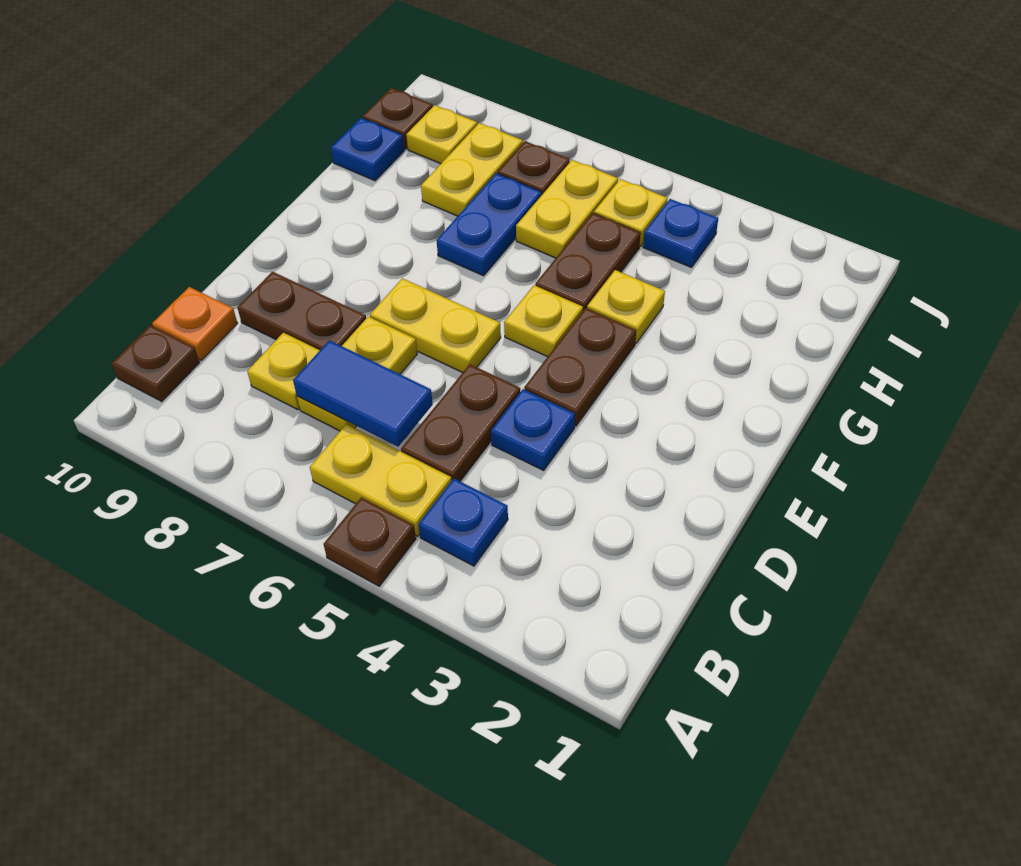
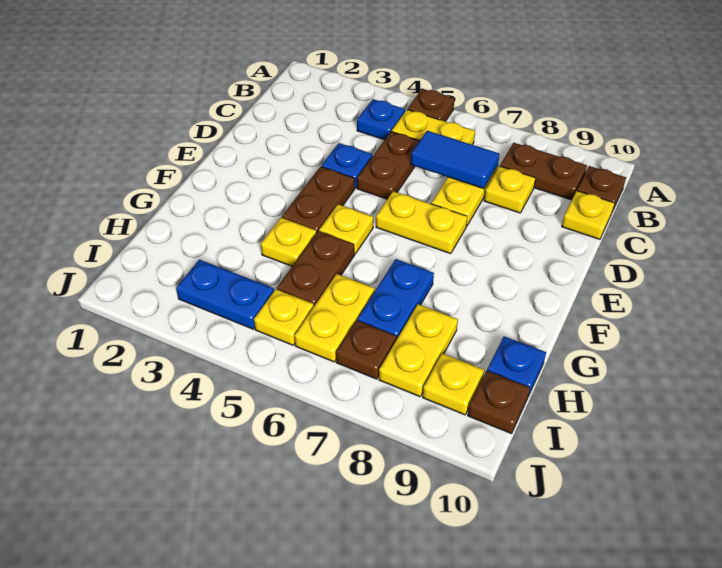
orange plate C10 level 1 -> yellow plate C10 level 1
brown plate D8:D9 level 1 -> brown plate B8:B9 level 1
blue plate I4 level 1 -> blue plate I3:I4 level 1

